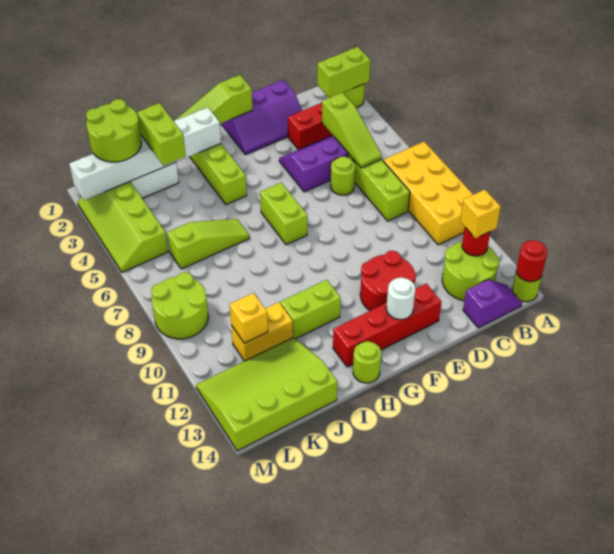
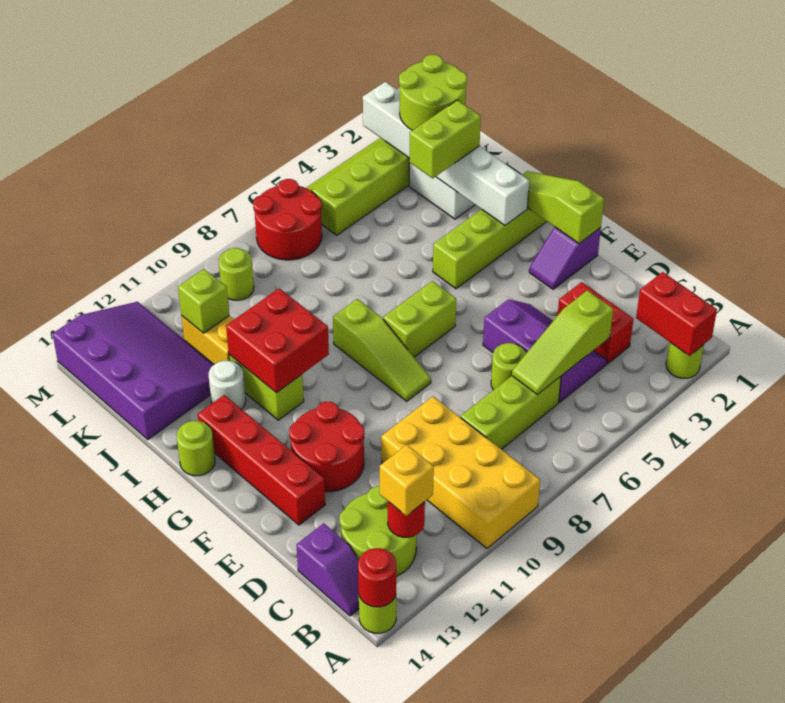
lime brick A2:B2 level 2 -> red brick A2:B2 level 2
yellow brick A7:B10 level 1 -> yellow brick A9:D10 level 1
purple slope D1:F2 level 1 top 1 -> purple slope F1:F2 level 1 top 1
white round brick F13 level 2 -> white round brick I12 level 1
none -> red brick H10:I11 level 2
lime slope I6:K6 level 1 top K -> lime slope F8:H8 level 1 top H
lime slope J12:M14 level 1 top 14 -> purple slope J12:M14 level 1 top 14
yellow brick K11 level 2 -> lime brick K11 level 2
none -> red round brick L6:M7 level 1
lime round brick L8:M9 level 1 -> lime round brick L9 level 1

